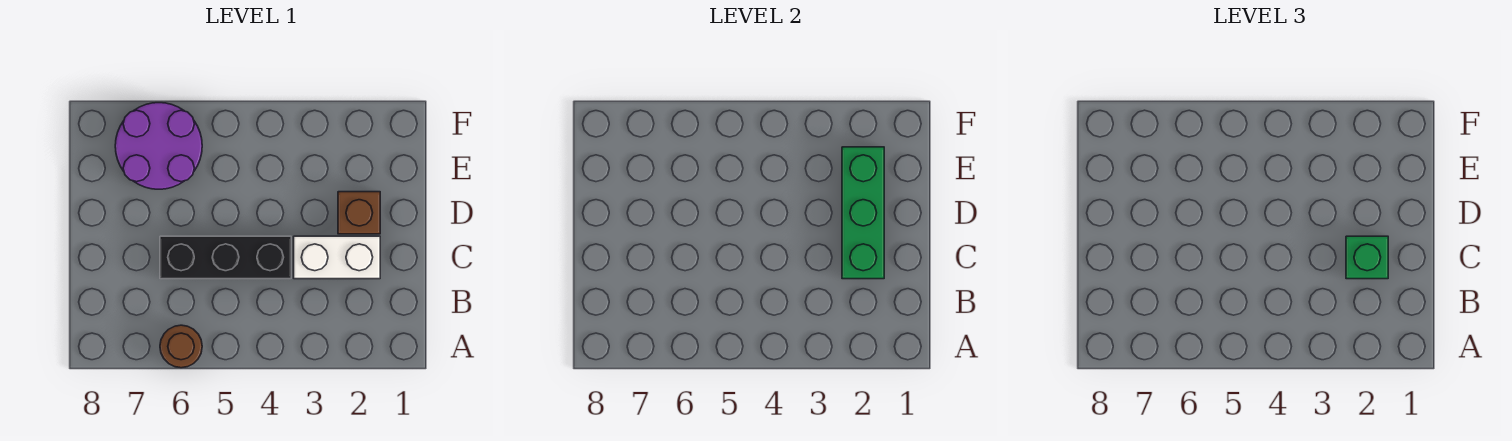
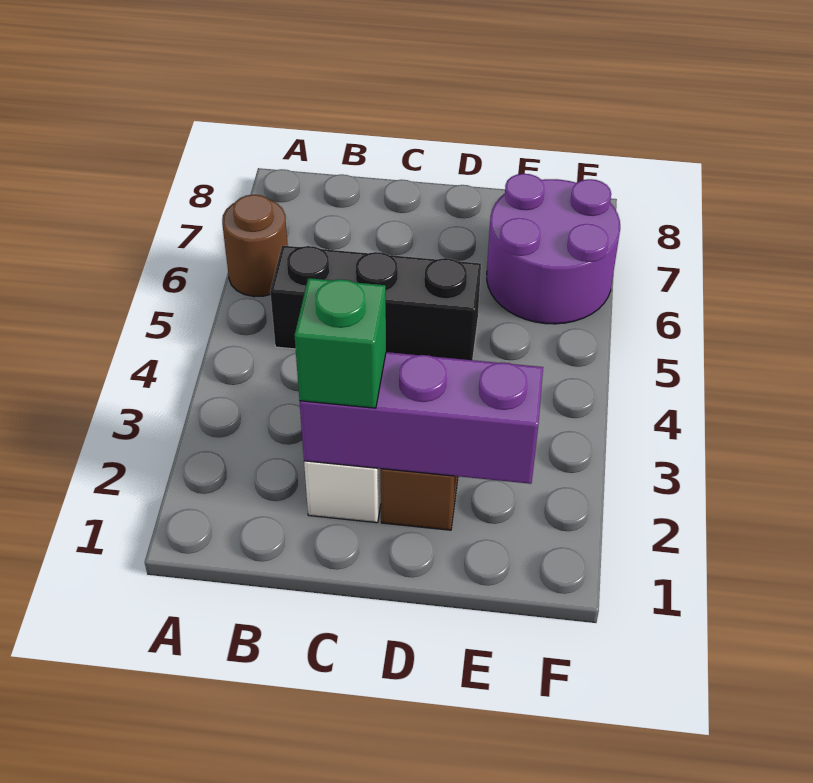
green brick C2:E2 level 2 -> purple brick C2:E2 level 2
black brick C4:C6 level 1 -> black brick B5:D5 level 1

